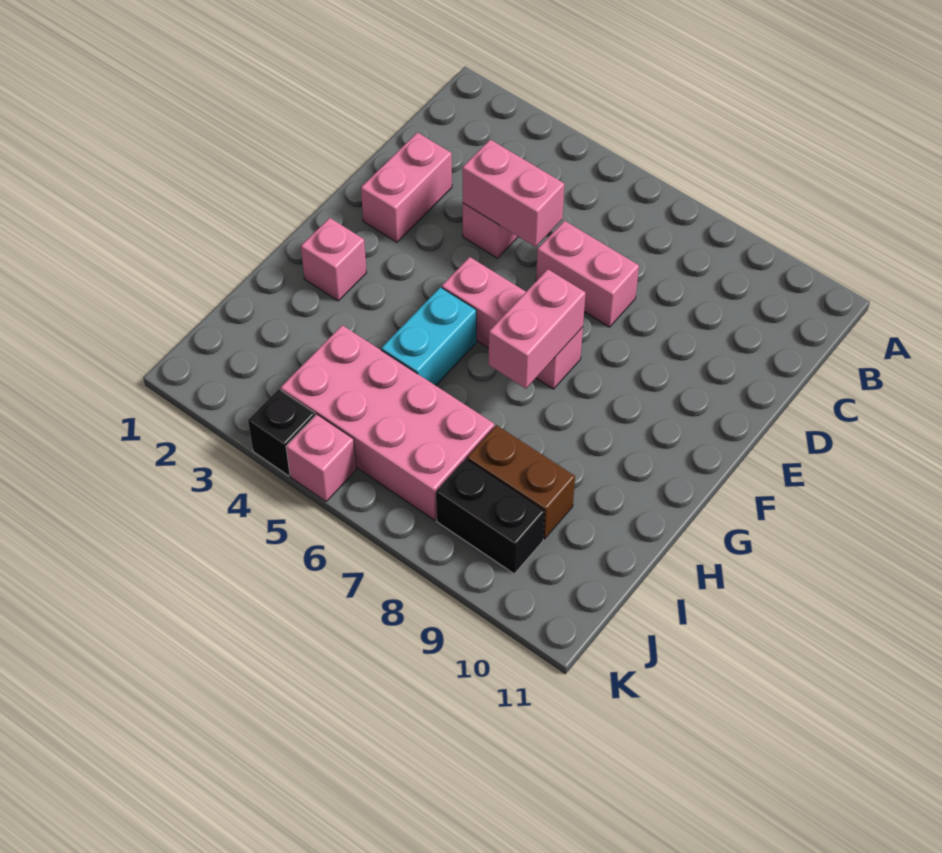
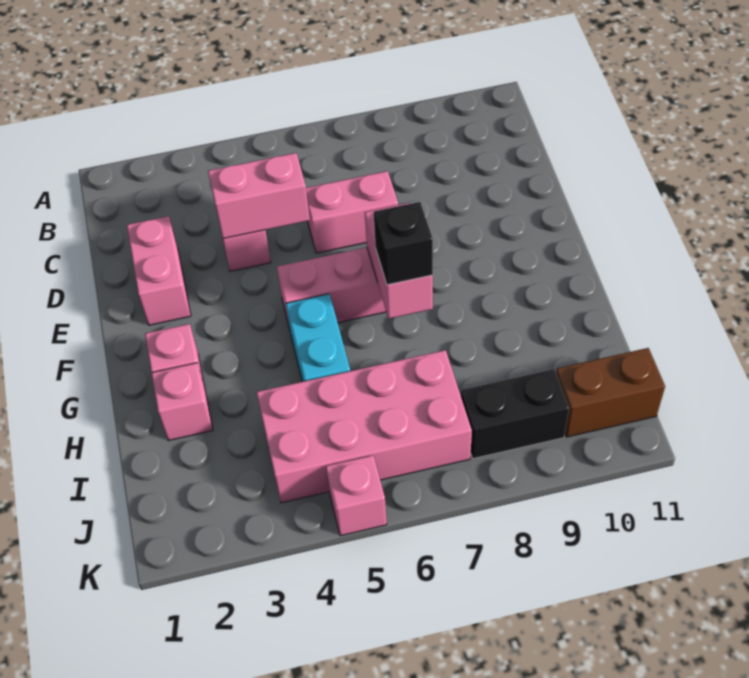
none -> pink brick H2 level 1
brown brick I8:I9 level 1 -> brown brick J10:J11 level 1
black brick K4 level 1 -> black brick G7 level 3

